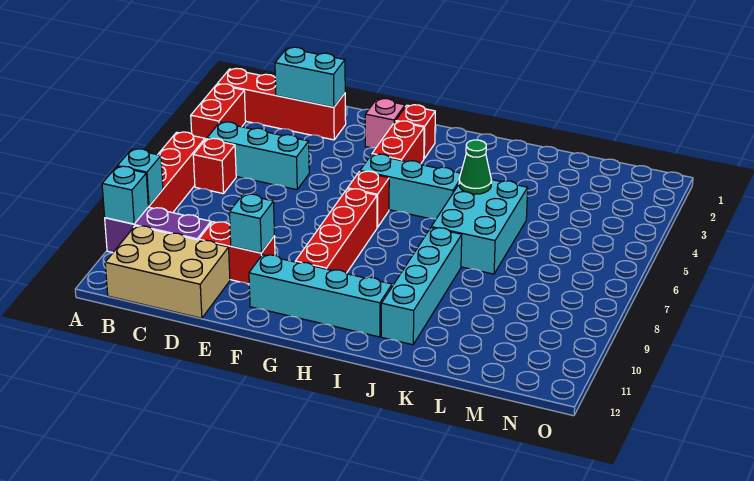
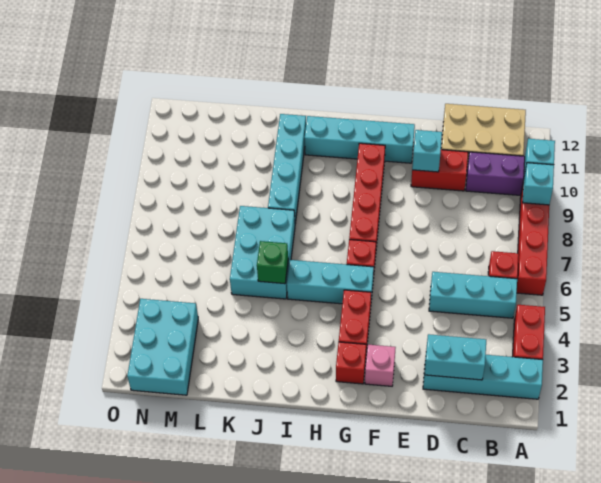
red brick A2:D2 level 1 -> cyan brick A2:D2 level 1
green cone J5 level 2 -> green brick J5 level 2
none -> cyan brick M1:N3 level 1

